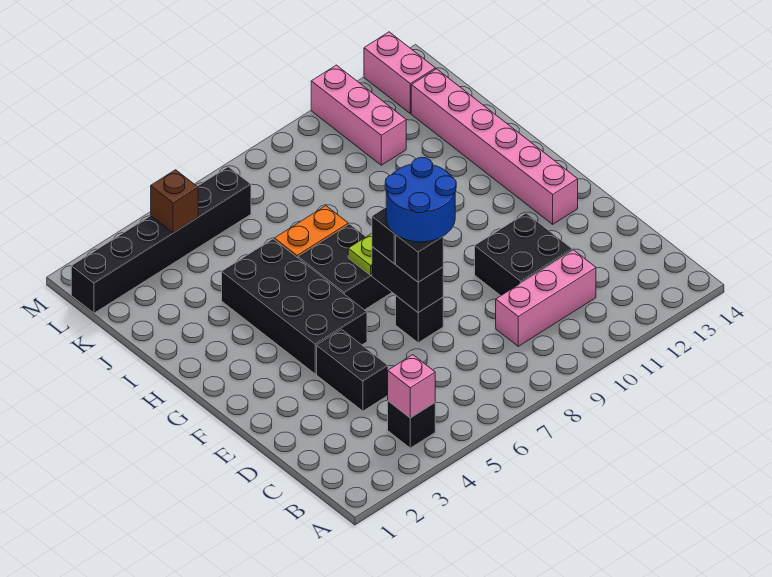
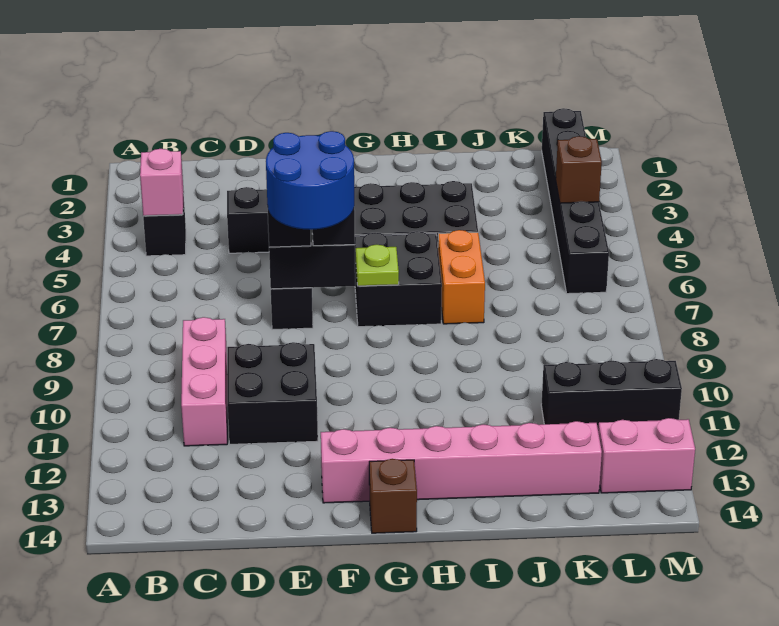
none -> brown brick G14 level 1
pink brick K11:M11 level 1 -> black brick K11:M11 level 1

